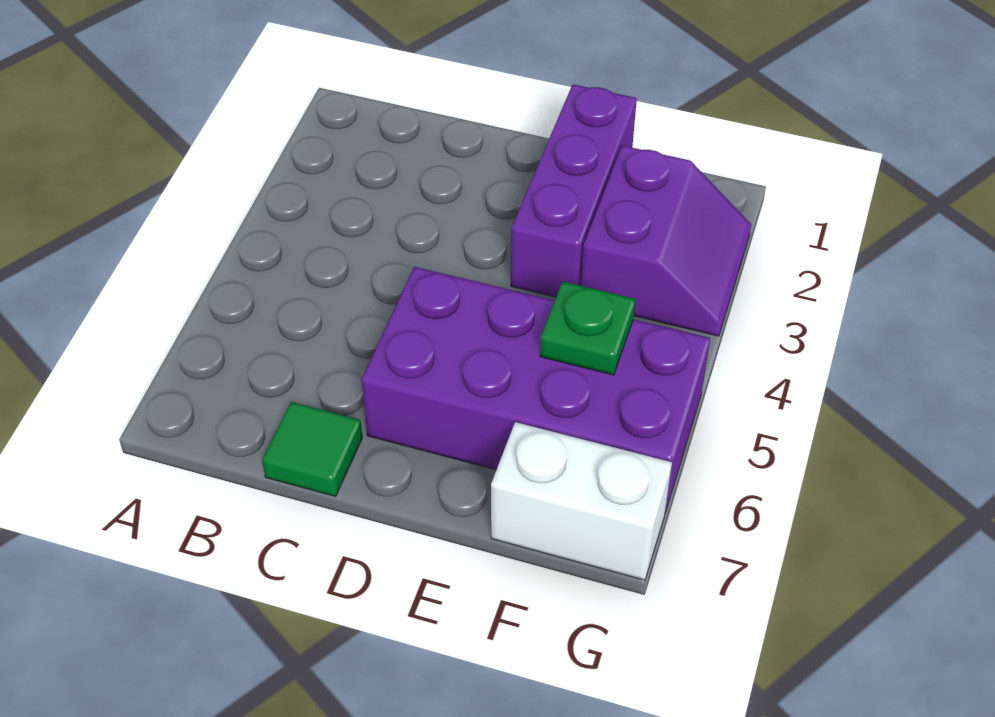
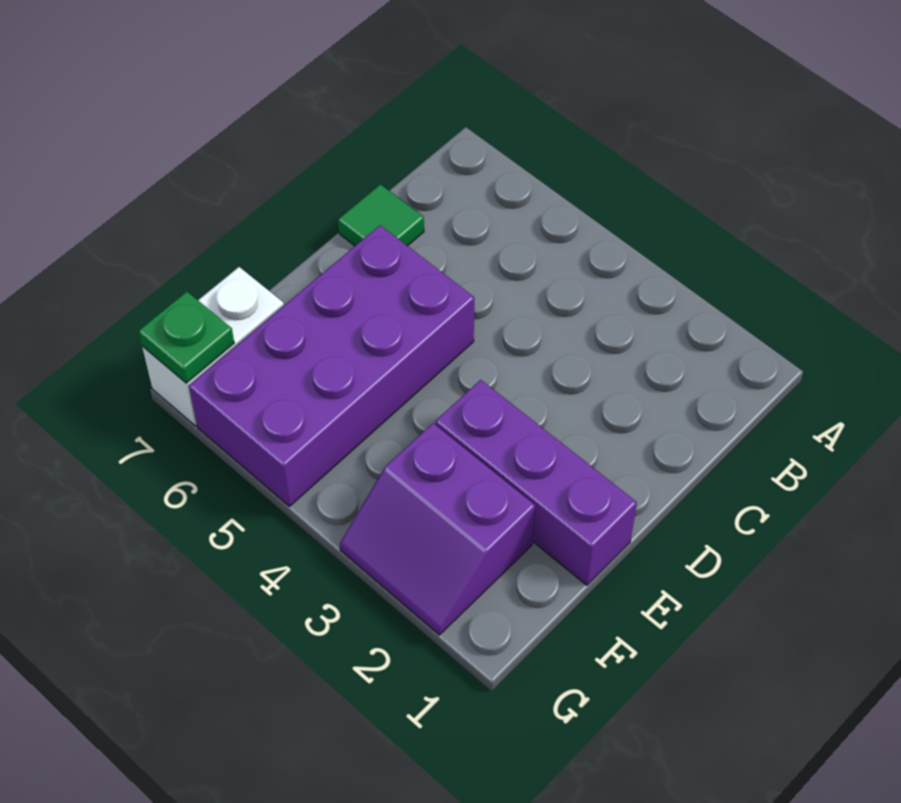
green plate F5 level 2 -> green plate G7 level 2

